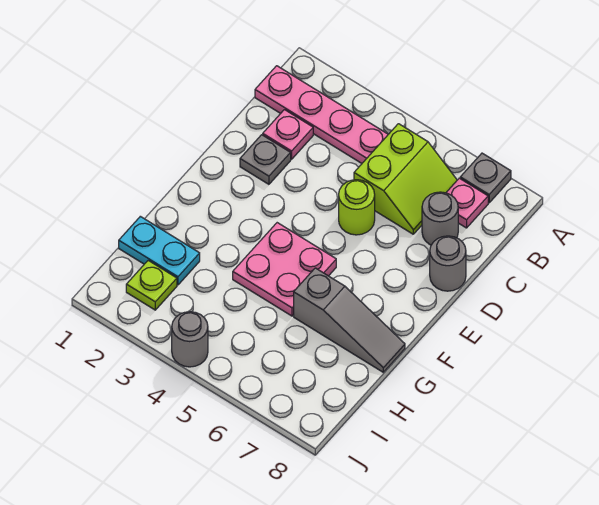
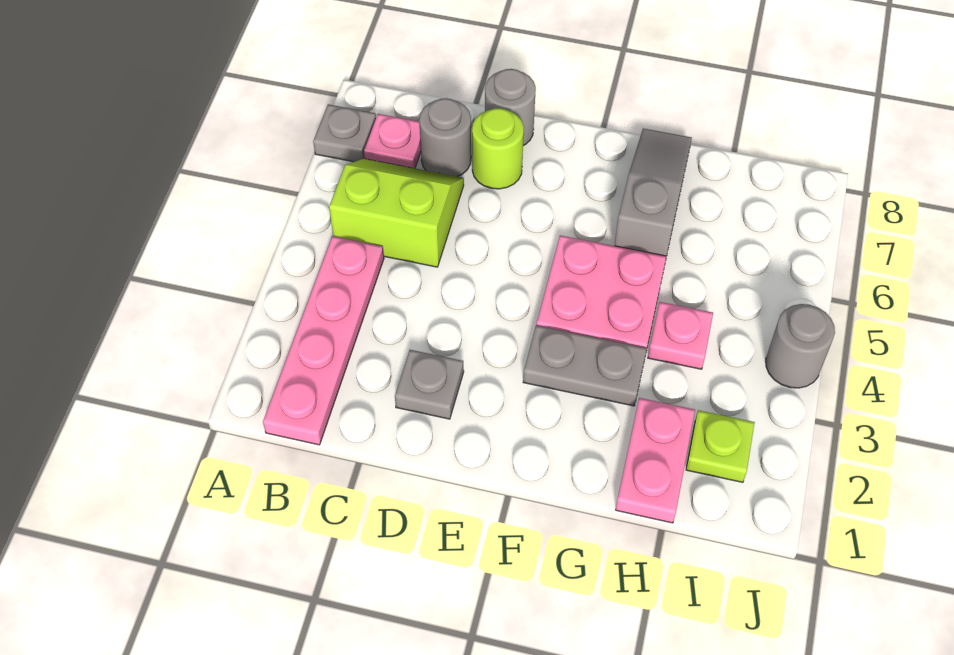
pink plate C2 level 1 -> pink plate H4 level 1
lime round brick D5 level 1 -> lime round brick D7 level 1
none -> grey plate F3:G3 level 1
cyan plate H1:H2 level 1 -> pink plate H1:H2 level 1

